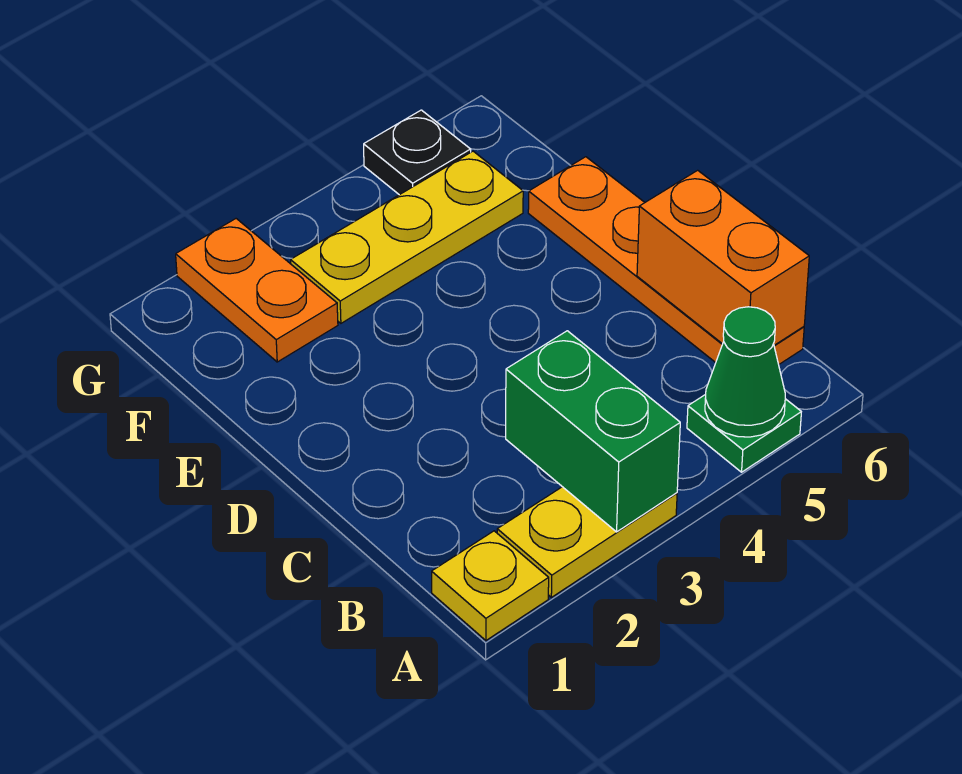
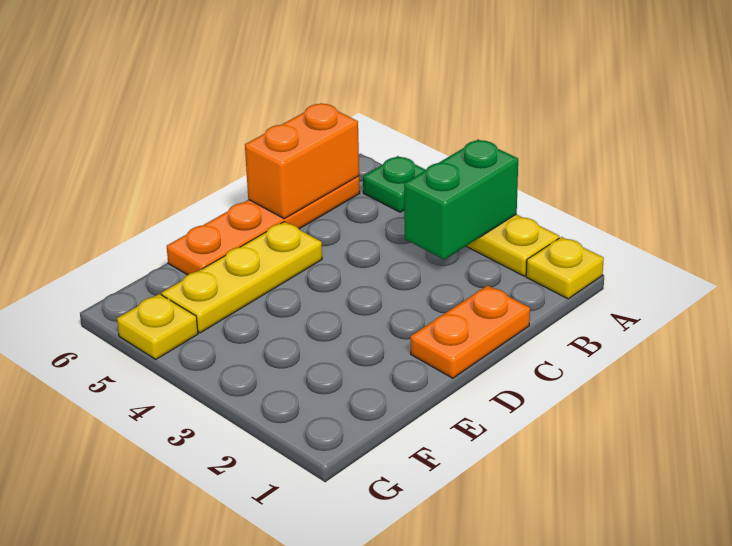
green cone A5 level 2 -> none
orange plate F2:G2 level 1 -> orange plate C1:D1 level 1
yellow plate F3:F5 level 1 -> yellow plate D5:F5 level 1
black plate G5 level 1 -> yellow plate G5 level 1

